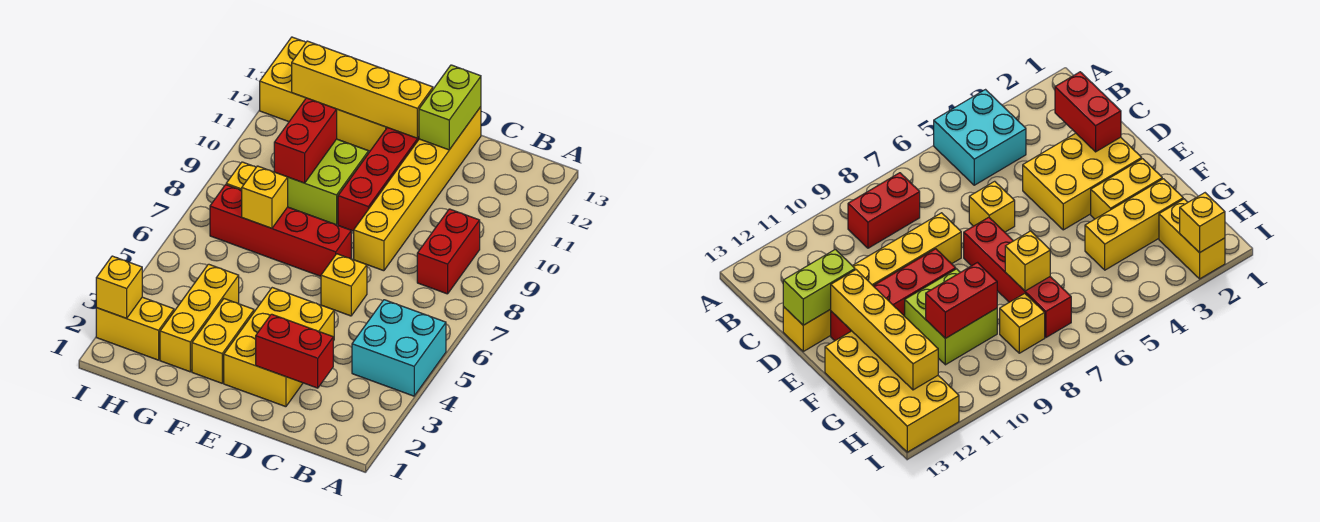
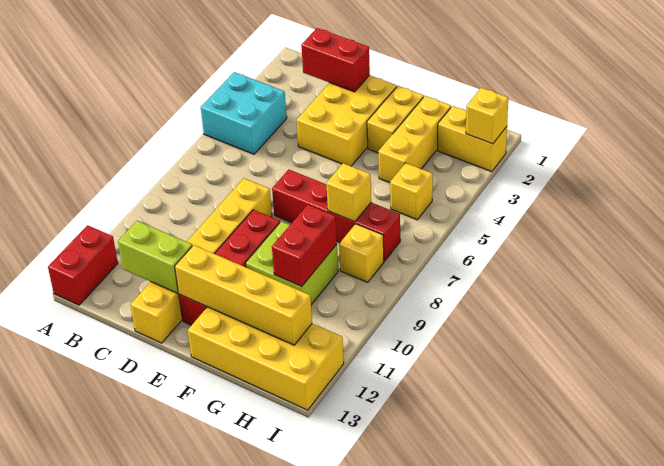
red brick B8:B9 level 1 -> red brick A12:A13 level 1
yellow brick D6 level 1 -> yellow brick H5 level 1
lime brick D12:D13 level 2 -> lime brick C12:D12 level 2

